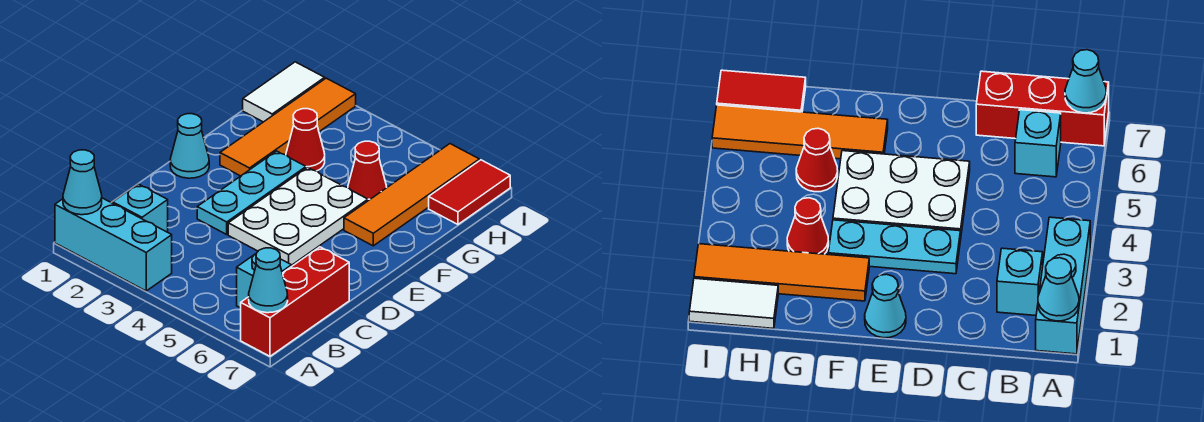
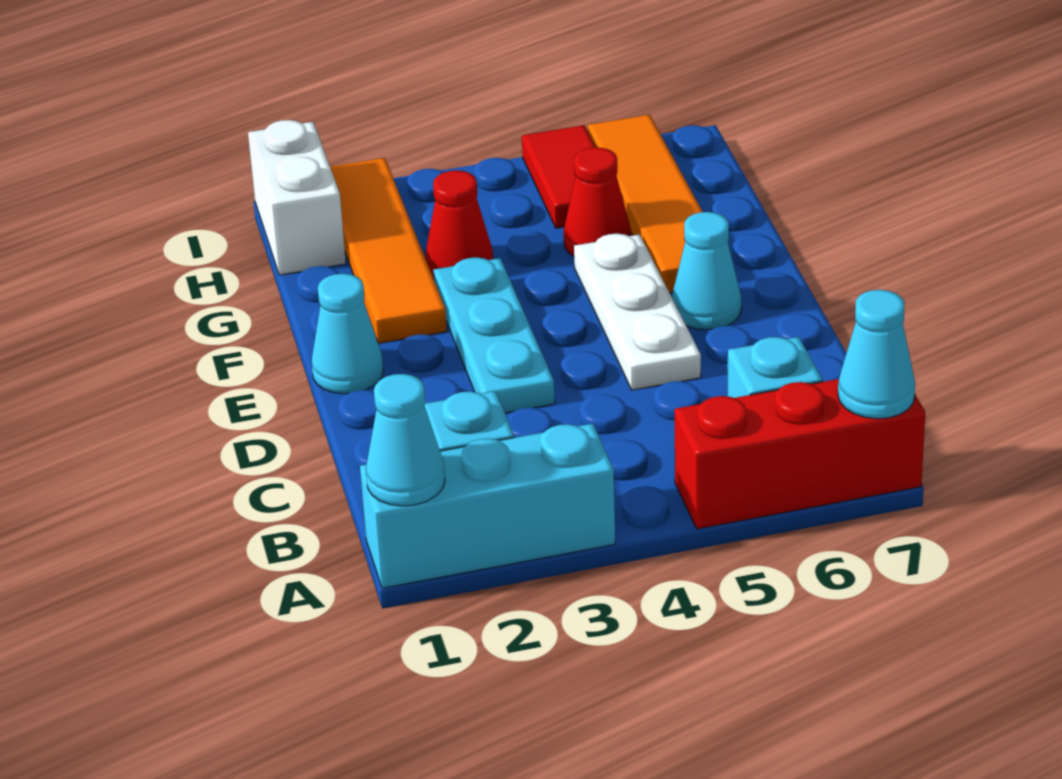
red brick A7:C7 level 1 -> red brick A5:A7 level 1
white plate D4:F5 level 1 -> white plate D5:F5 level 1
none -> cyan cone E6 level 1
white tile H1:I1 level 1 -> white brick H1:I1 level 1
red tile H7:I7 level 1 -> red tile H5:I5 level 1

